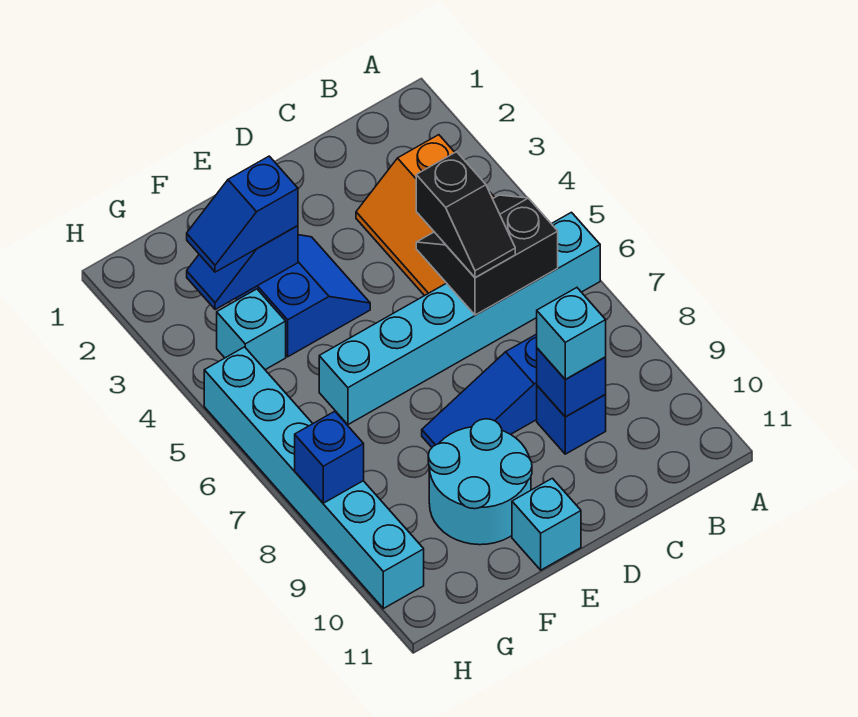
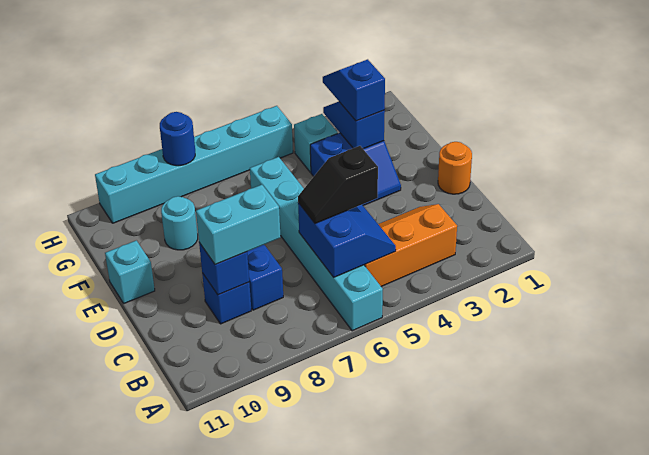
black slope B5:C6 level 2 top 6 -> blue slope B5:C6 level 2 top 6
cyan brick C9 level 3 -> cyan brick C8:C9 level 3
none -> orange round brick D1 level 1
cyan round brick E9:F10 level 1 -> cyan round brick F9 level 1
blue brick H8 level 2 -> blue round brick H8 level 2

